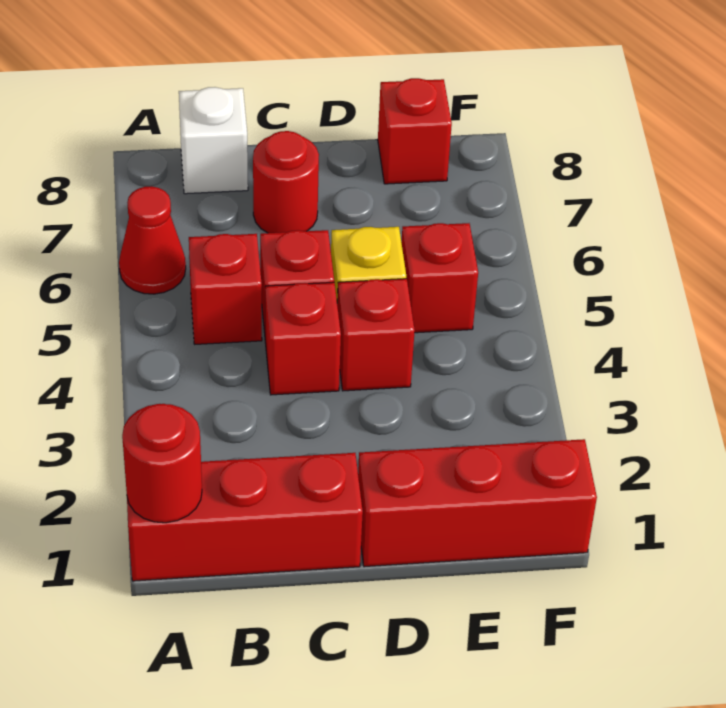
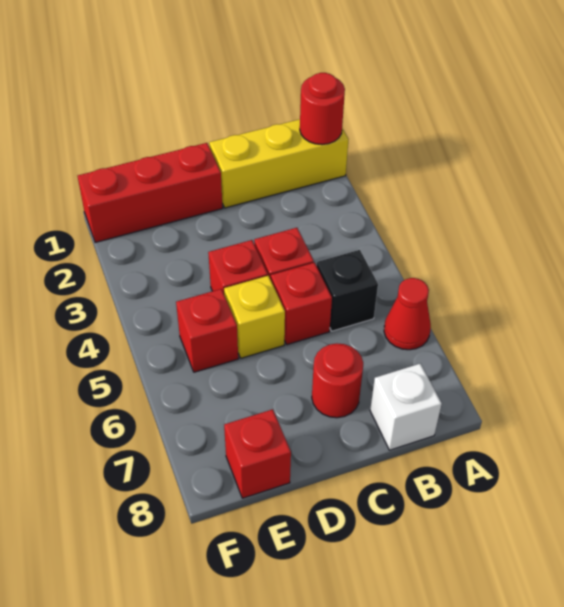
red brick A1:C1 level 1 -> yellow brick A1:C1 level 1
red brick B5 level 1 -> black brick B5 level 1

